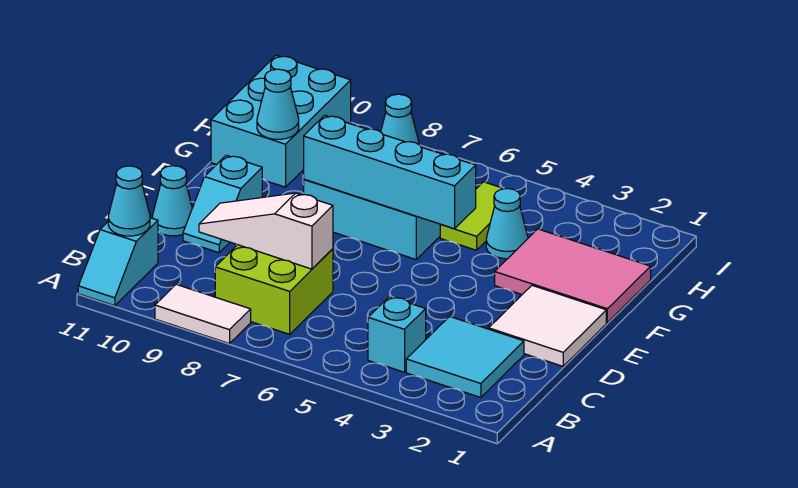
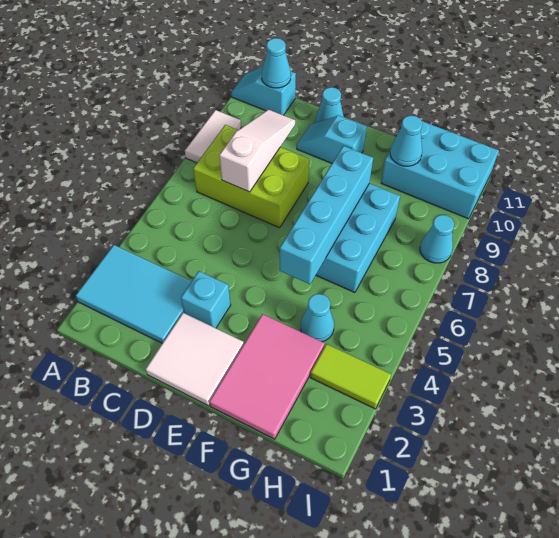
cyan tile B2:C3 level 1 -> cyan tile A2:C3 level 1
cyan brick B4 level 1 -> cyan brick D3 level 1
lime brick B7:C8 level 1 -> lime brick B7:D8 level 1
lime tile G5:H5 level 1 -> lime tile H3:I3 level 1

